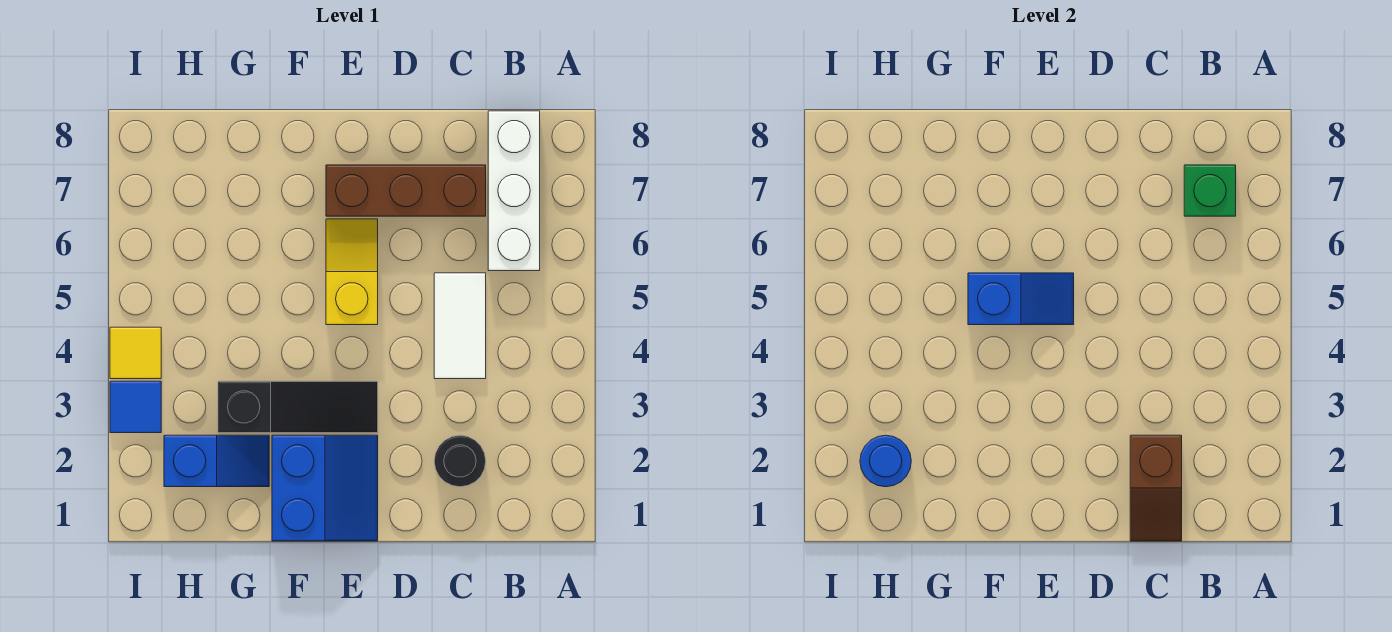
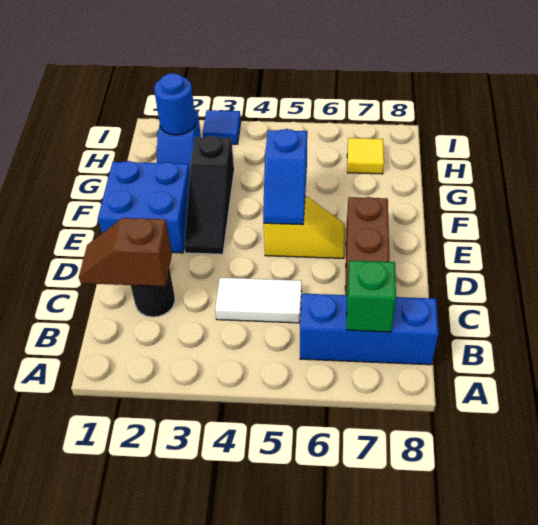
white brick B6:B8 level 1 -> blue brick B6:B8 level 1
blue slope E1:F2 level 1 top F -> blue brick E1:F2 level 1
yellow tile I4 level 1 -> yellow tile H7 level 1

